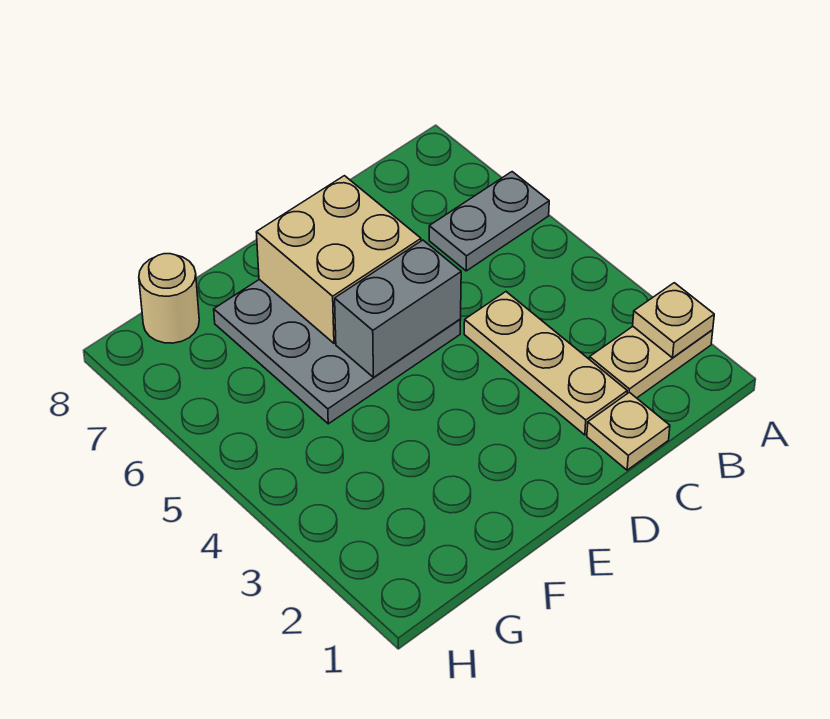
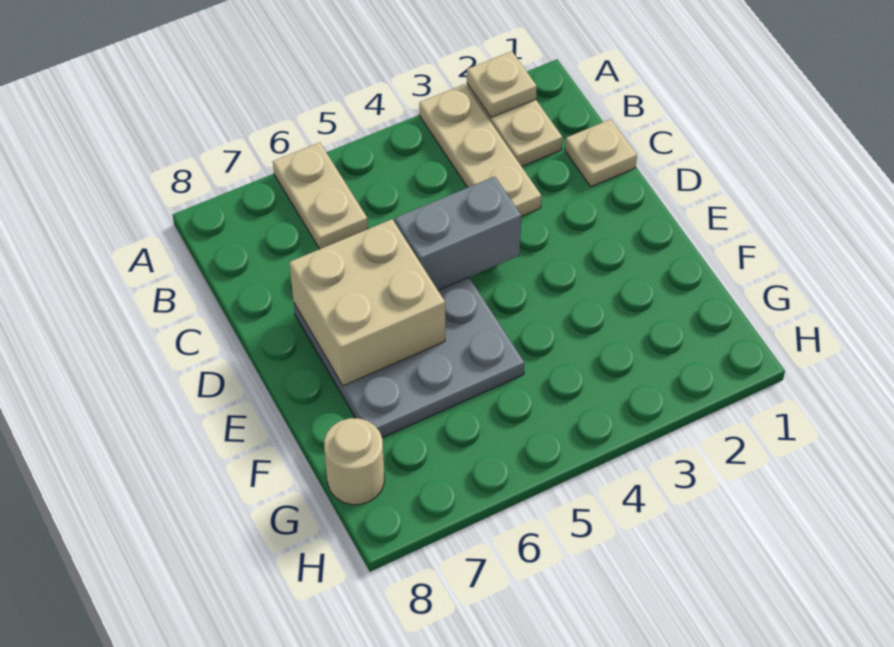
grey plate A6:B6 level 1 -> tan plate A6:B6 level 1
tan plate C2:C4 level 1 -> tan plate A3:C3 level 1
grey brick D5:E5 level 2 -> grey brick D4:D5 level 2

